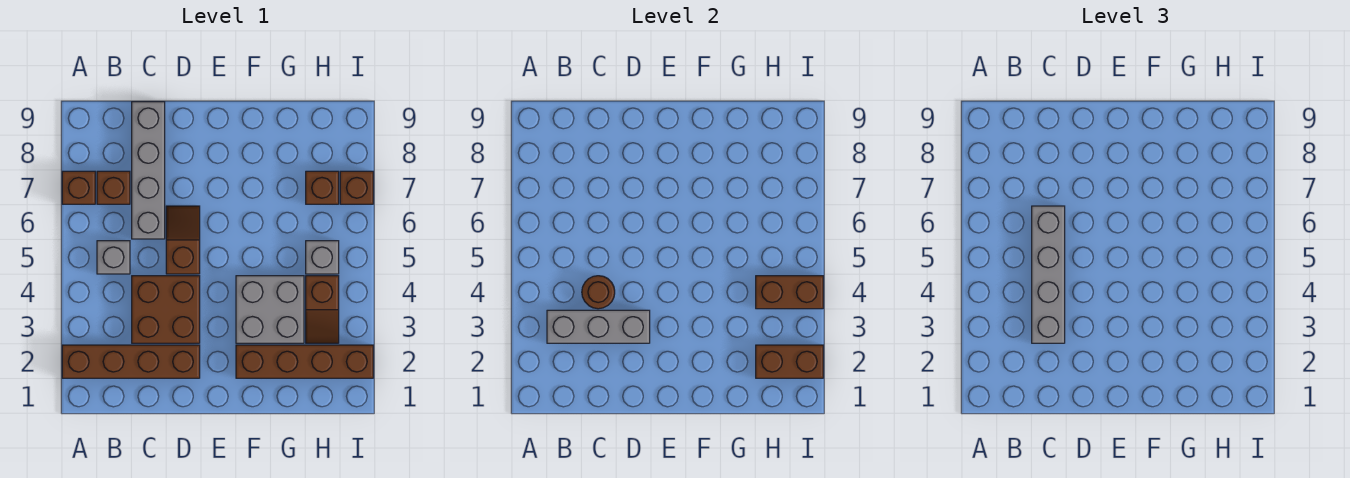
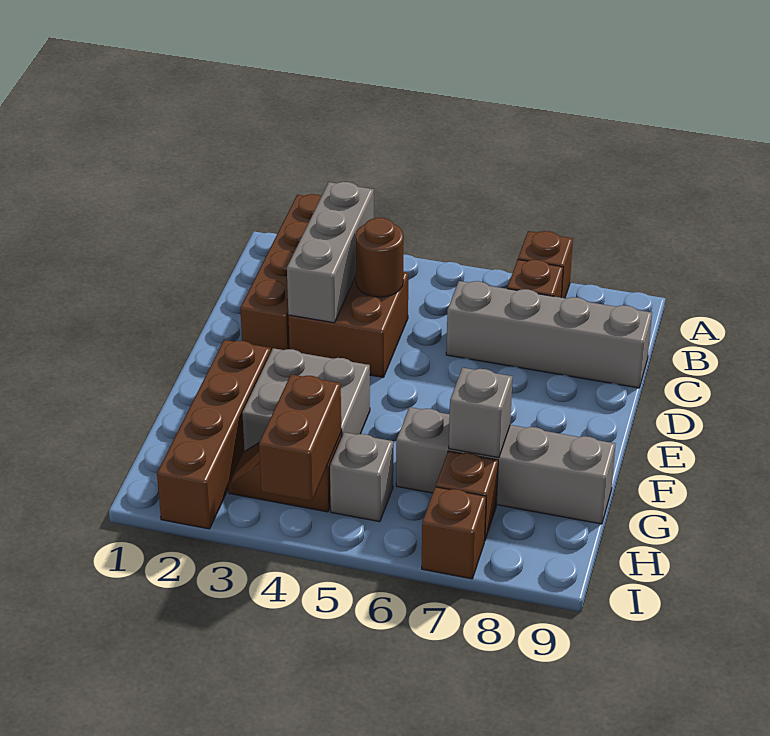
grey brick B5 level 1 -> grey brick G7 level 2
grey brick C3:C6 level 3 -> grey brick G6:G9 level 1
brown slope D5:D6 level 1 top 5 -> none
brown brick H2:I2 level 2 -> none

